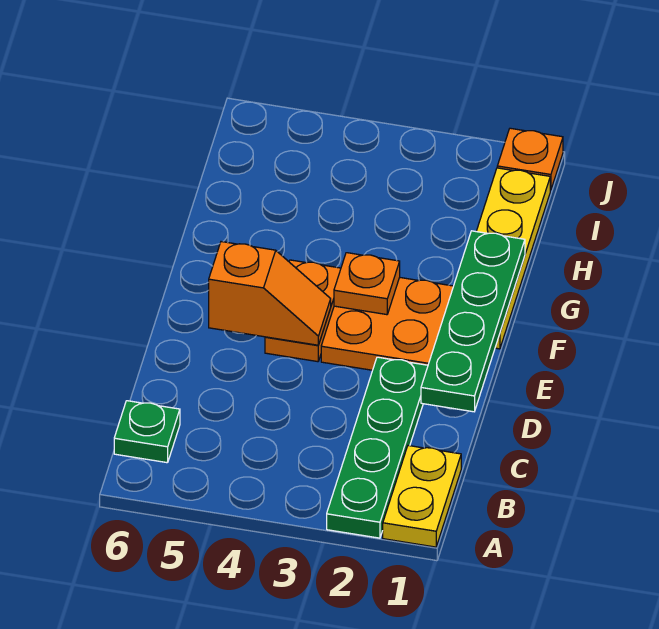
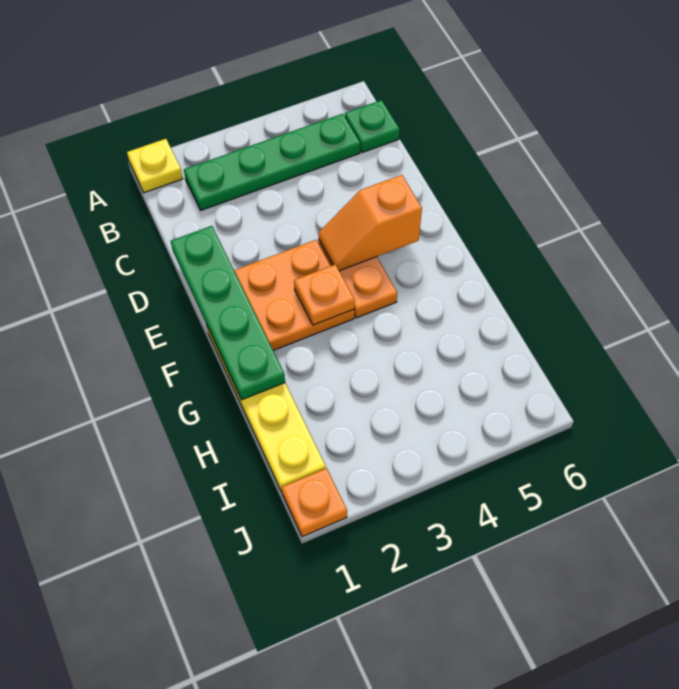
yellow plate A1:B1 level 1 -> yellow plate A1 level 1
green plate A2:D2 level 1 -> green plate B2:B5 level 1

